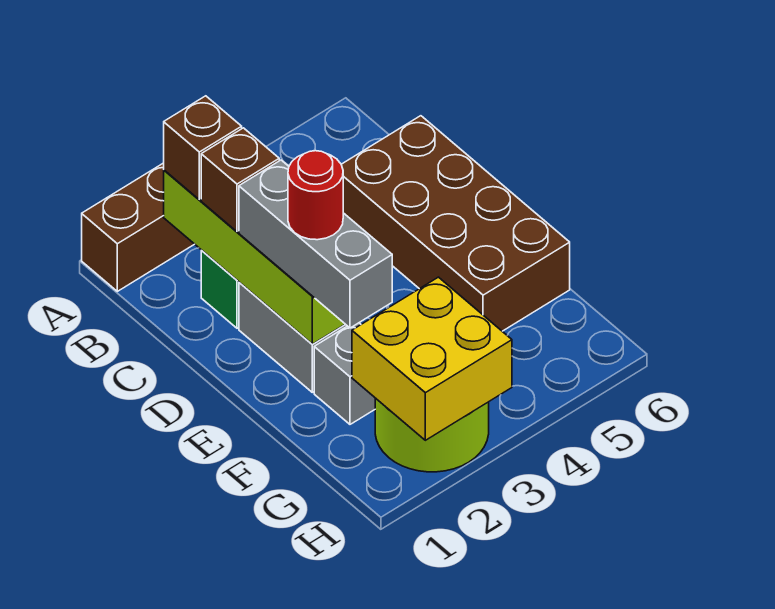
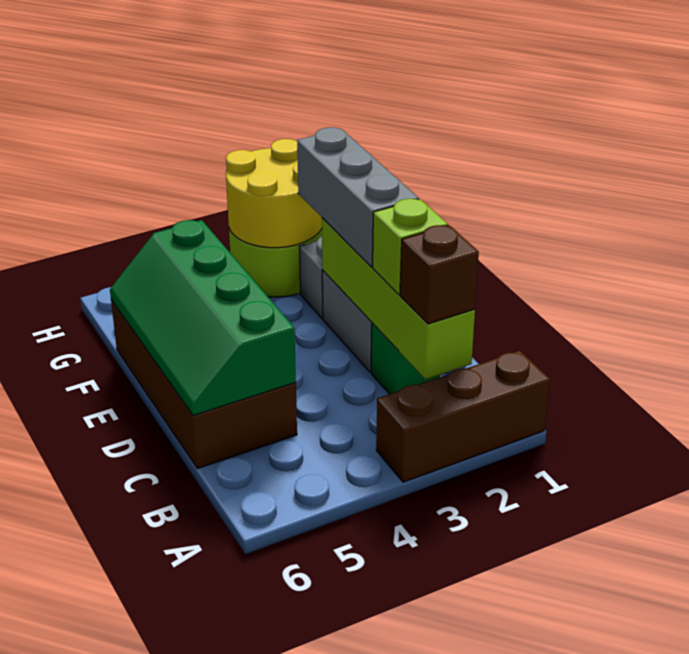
brown brick C2 level 3 -> lime brick C2 level 3
none -> green slope C5:F6 level 2 top 5
red round brick E2 level 4 -> none
yellow brick G2:H3 level 2 -> yellow round brick G2:H3 level 2

